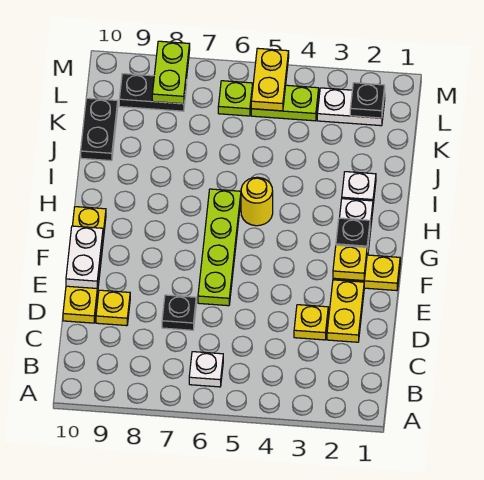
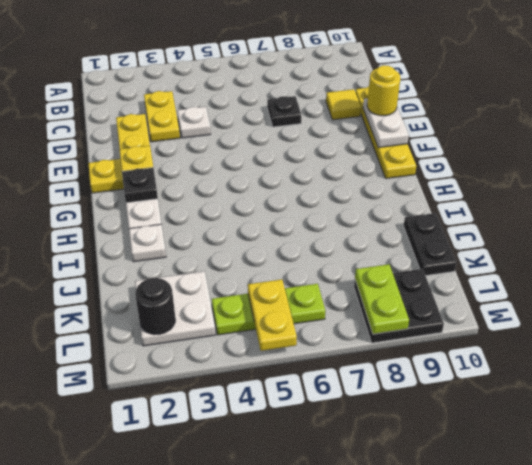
white plate B6 level 1 -> white plate D4 level 1
yellow plate D3 level 1 -> yellow plate C3:D3 level 1
yellow plate D9 level 1 -> yellow tile D9 level 1
lime plate E6:H6 level 1 -> none
yellow round brick H5 level 1 -> yellow round brick E10 level 3
white plate L2:L3 level 1 -> white plate K2:L3 level 1
black plate L2 level 2 -> black round brick L2 level 2
black plate L8:L9 level 1 -> black plate L8:M9 level 1

